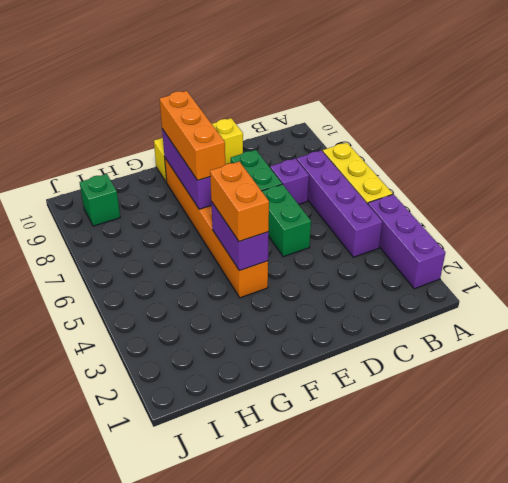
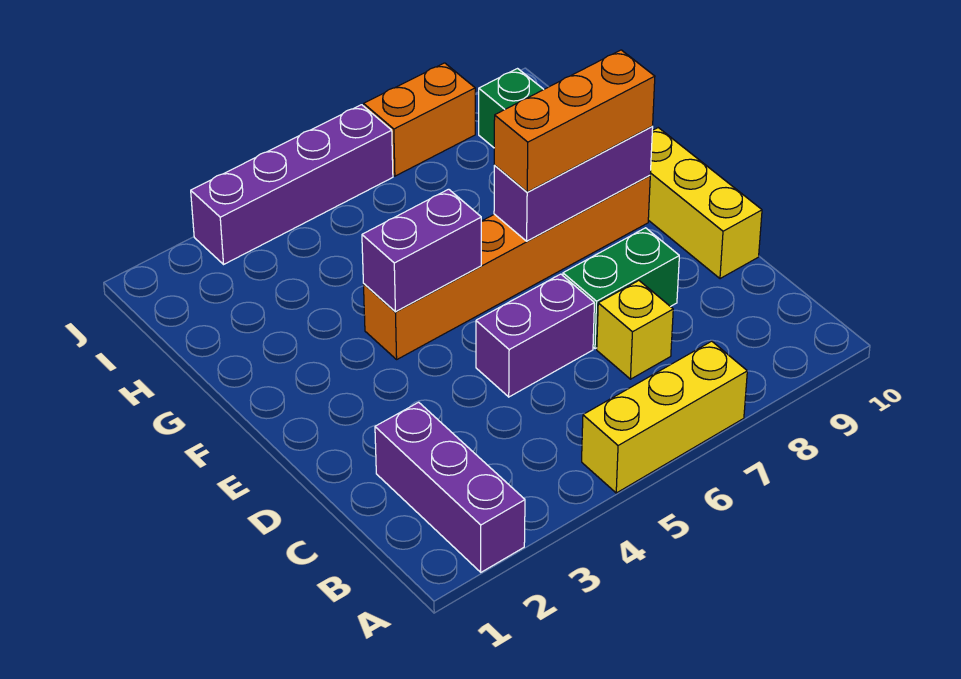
purple brick A2:A4 level 1 -> purple brick A2:C2 level 1
purple brick B4:B7 level 1 -> purple brick J3:J6 level 1
purple brick C7 level 1 -> yellow brick C7 level 1
green brick D5:D6 level 1 -> purple brick D5:D6 level 1
orange brick F4:F5 level 3 -> orange brick J7:J8 level 1

